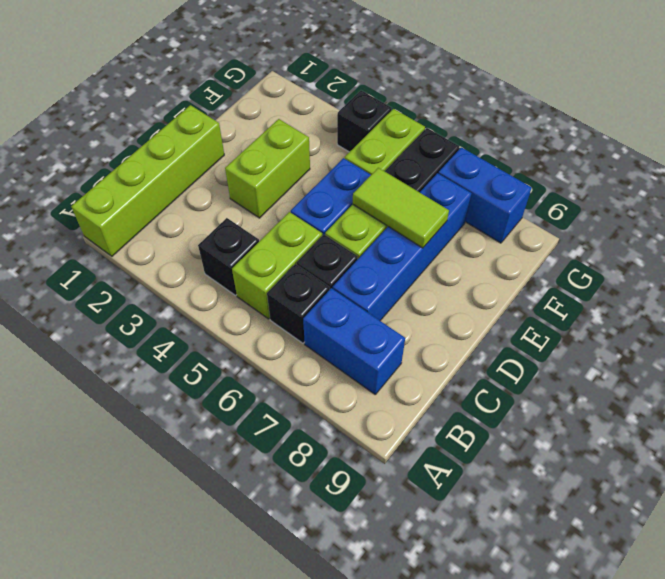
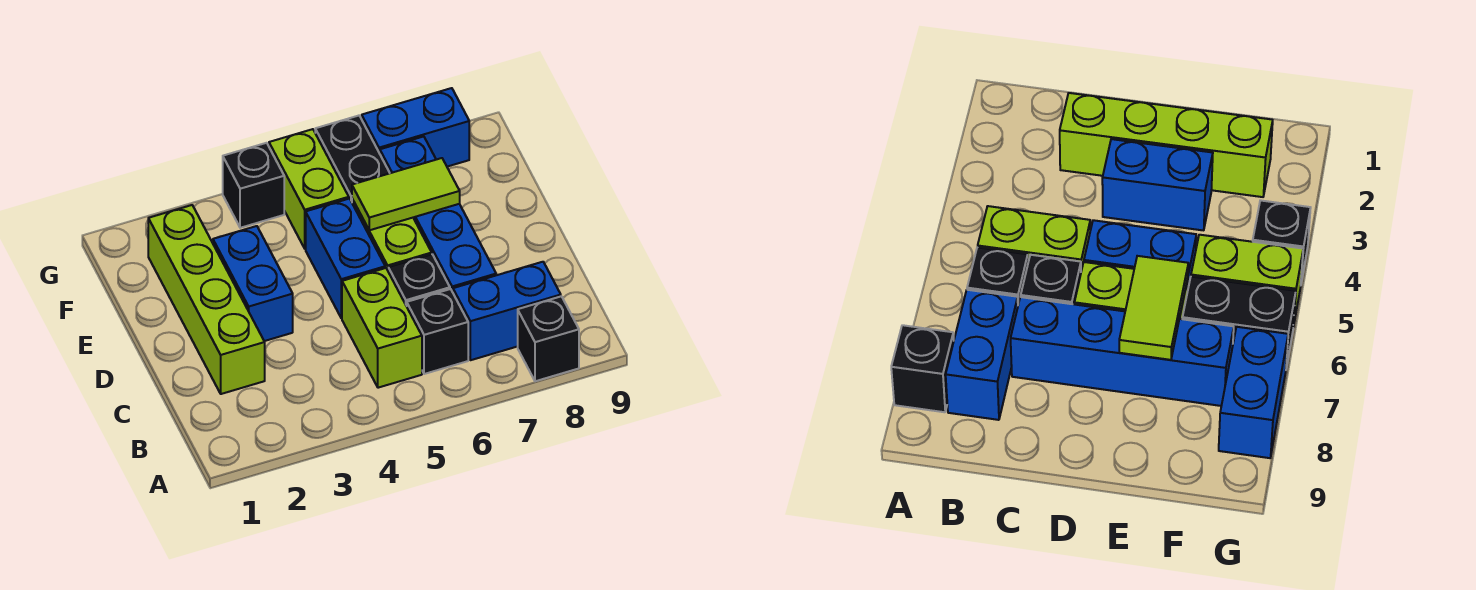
lime brick A1:D1 level 1 -> lime brick C2:F2 level 1
black brick B4 level 1 -> black brick A8 level 1
lime brick D3:E3 level 1 -> blue brick D3:E3 level 1

